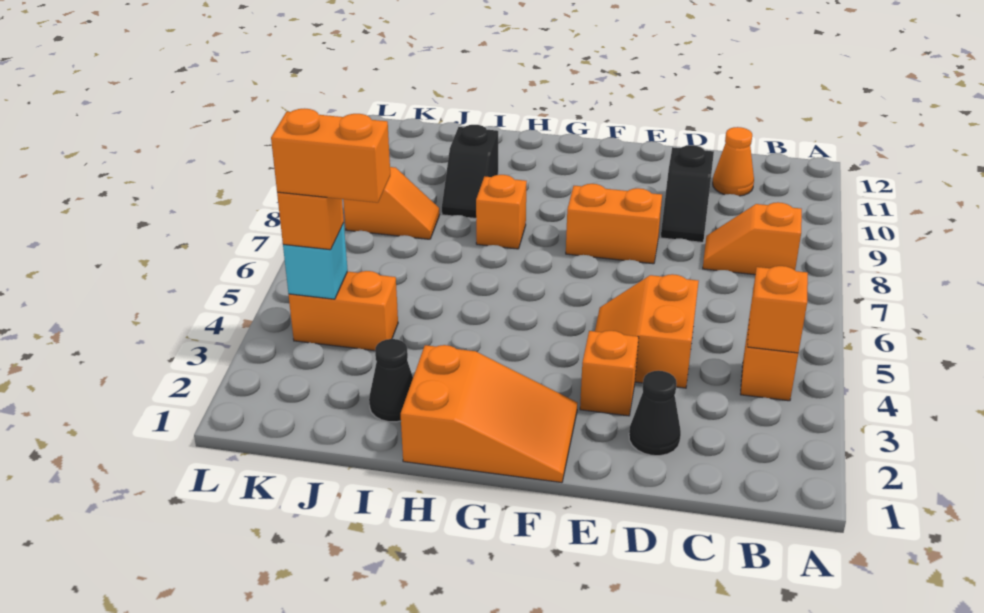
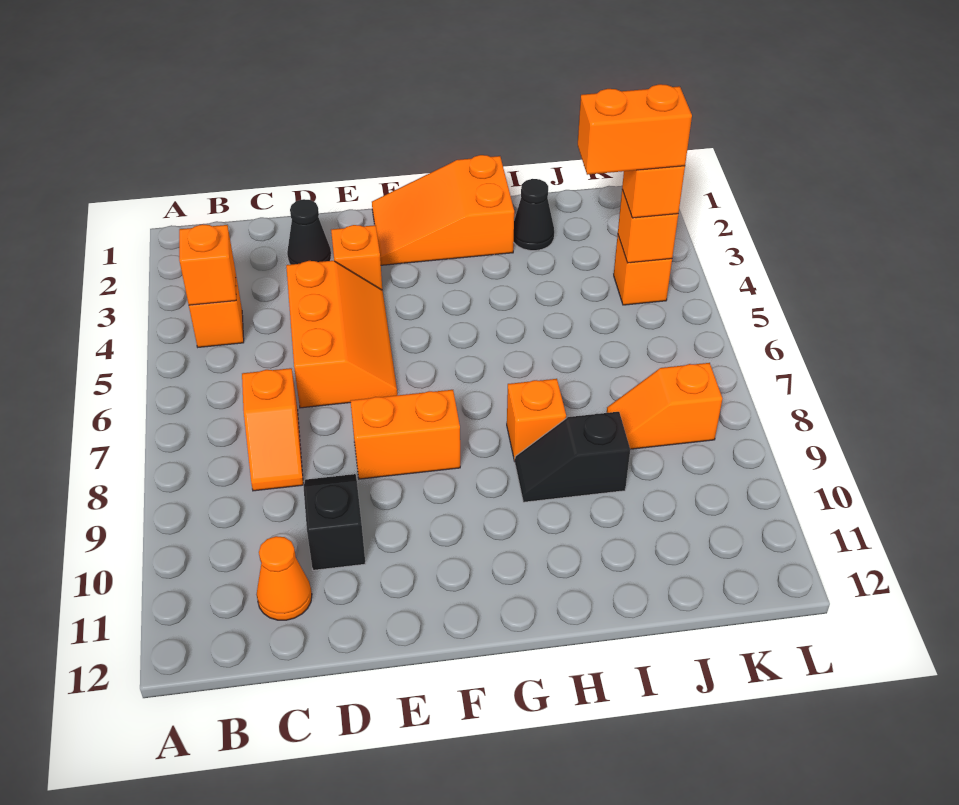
orange slope B8:C8 level 1 top B -> orange slope C7:C8 level 1 top 7
orange slope D4:E5 level 1 top D -> orange slope D4:E6 level 1 top D
black slope I9:I10 level 1 top 10 -> black slope H9:I9 level 1 top I
orange brick J4:K4 level 1 -> orange brick K4 level 1
cyan brick K4 level 2 -> orange brick K4 level 2

